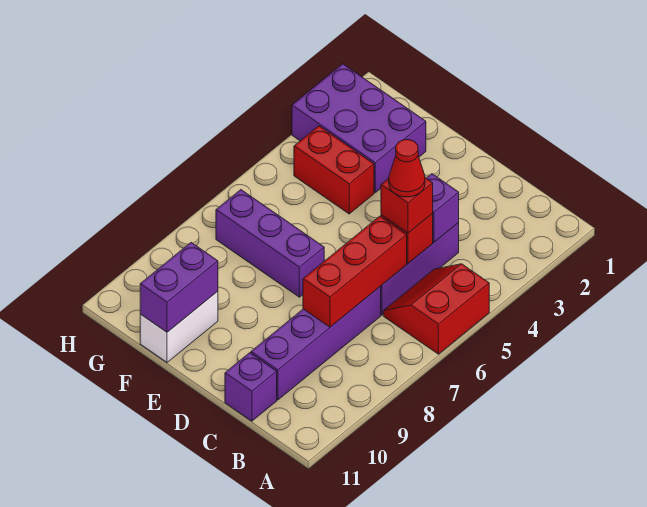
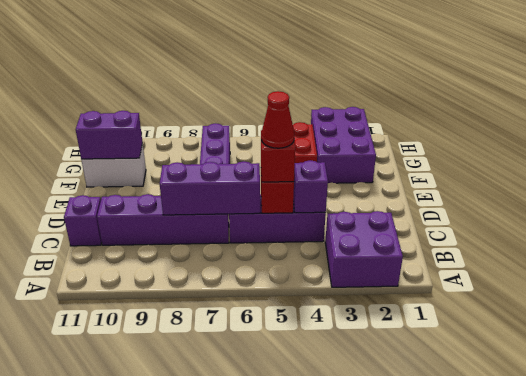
none -> purple brick A2:B3 level 1
red slope A5:B6 level 1 top A -> none
red brick C6:C8 level 2 -> purple brick C6:C8 level 2

